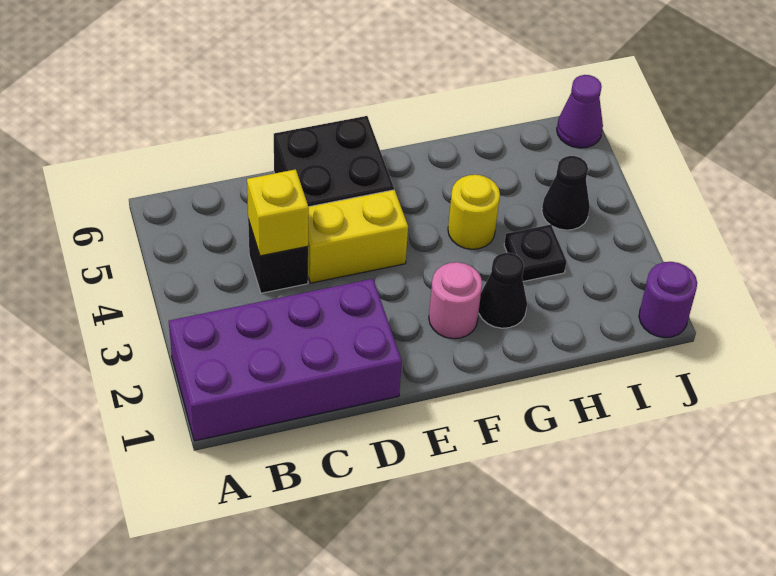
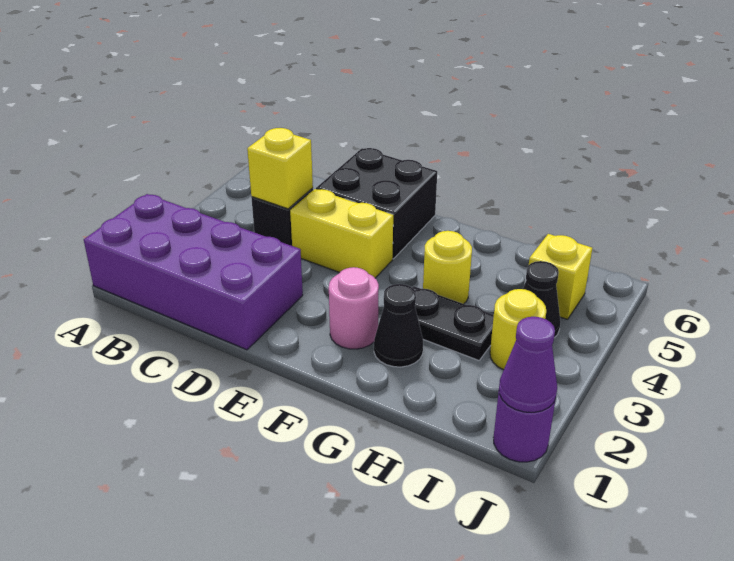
black plate H3 level 1 -> black plate G3:H3 level 1
none -> yellow round brick I3 level 1
none -> yellow brick I5 level 1
purple cone J6 level 1 -> purple cone J1 level 2

